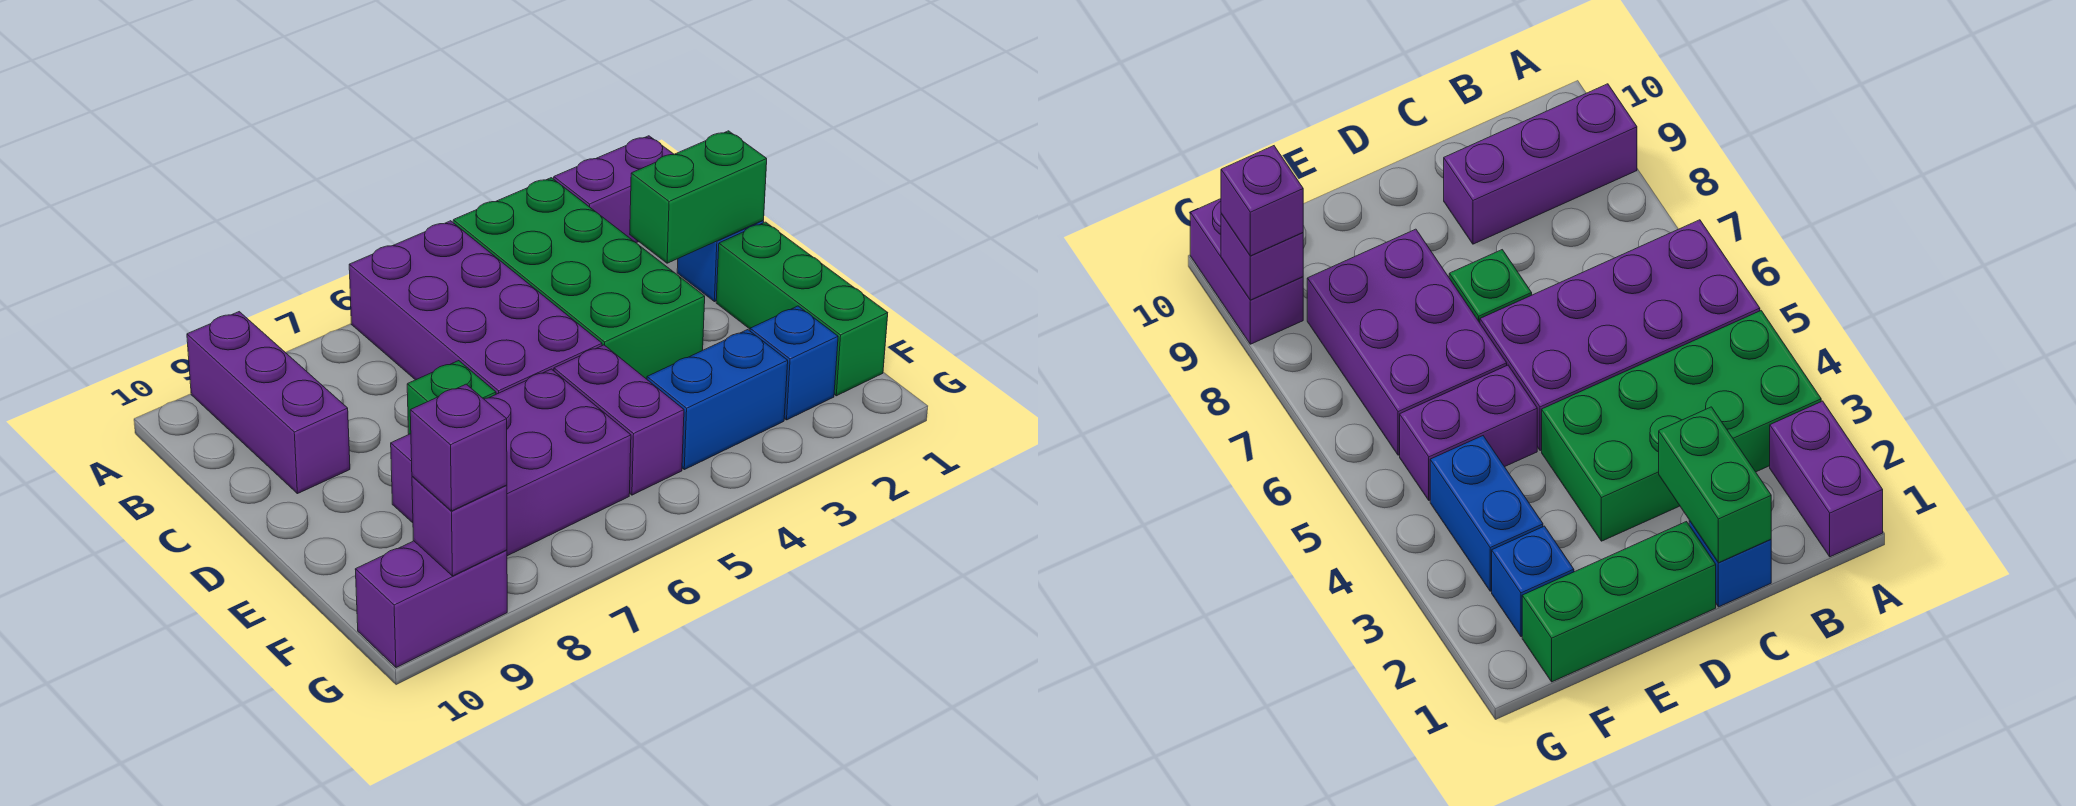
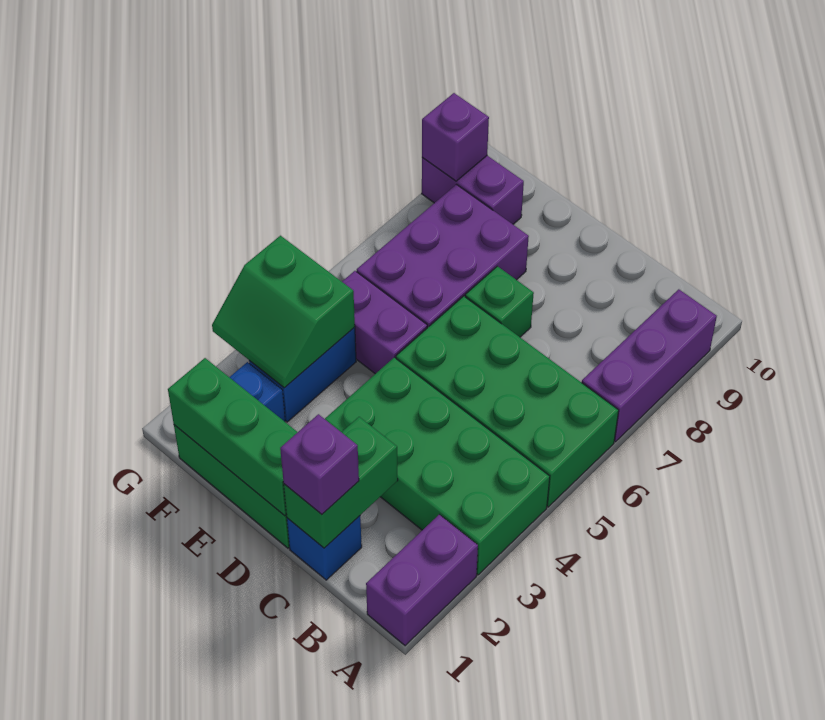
purple brick A5:D6 level 1 -> green brick A5:D6 level 1
purple brick A9:C9 level 1 -> purple brick A7:A9 level 1
none -> green brick D1:F1 level 2
none -> green slope F3:G4 level 2 top 4
purple brick G9:G10 level 1 -> purple brick F9:G9 level 1
purple brick G9 level 3 -> purple brick C1 level 3

